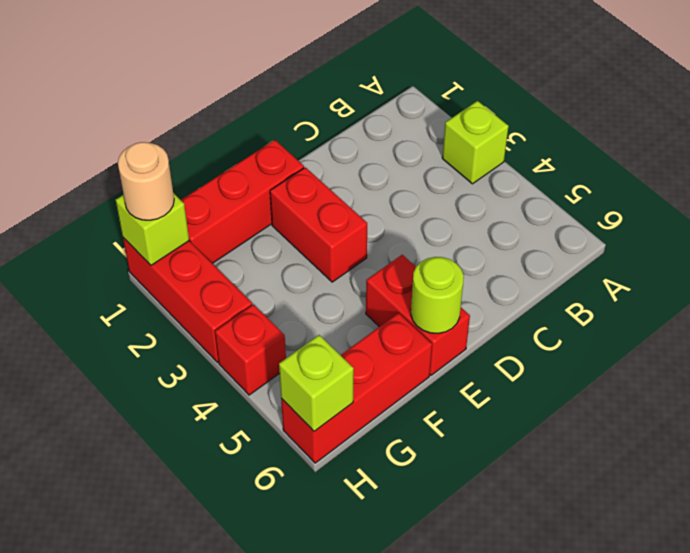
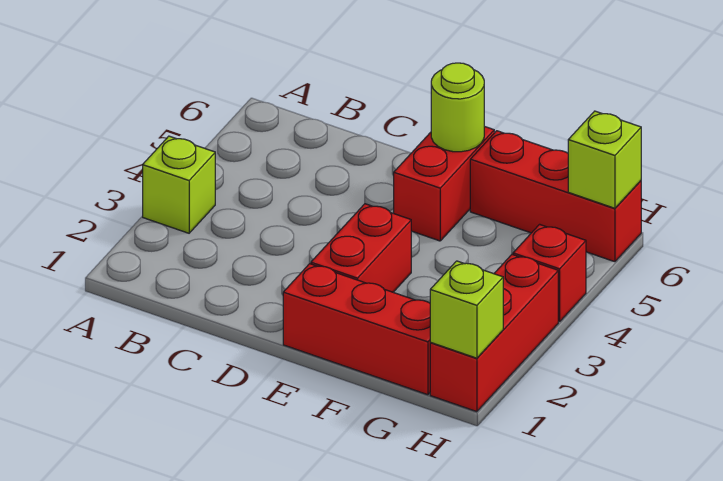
tan round brick H1 level 3 -> none

